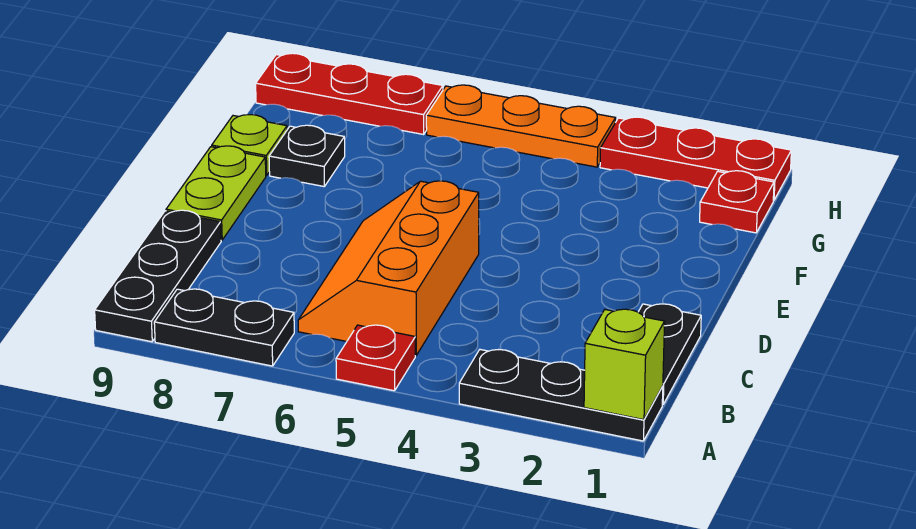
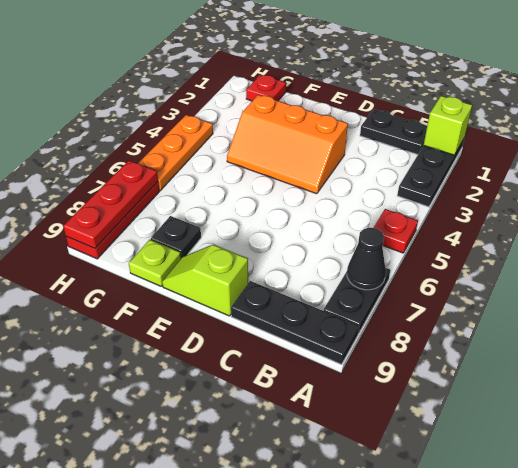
none -> black cone A7 level 2
orange slope B5:D6 level 1 top 5 -> orange slope D3:F4 level 1 top 3
lime plate D9:E9 level 1 -> lime slope D9:E9 level 1 top D
red plate H1:H3 level 1 -> red plate H7:H9 level 2

